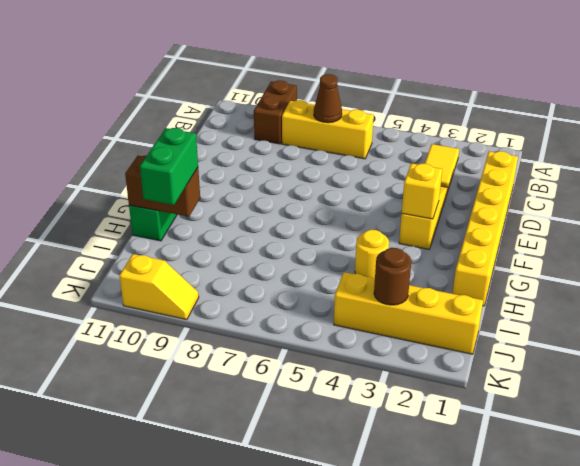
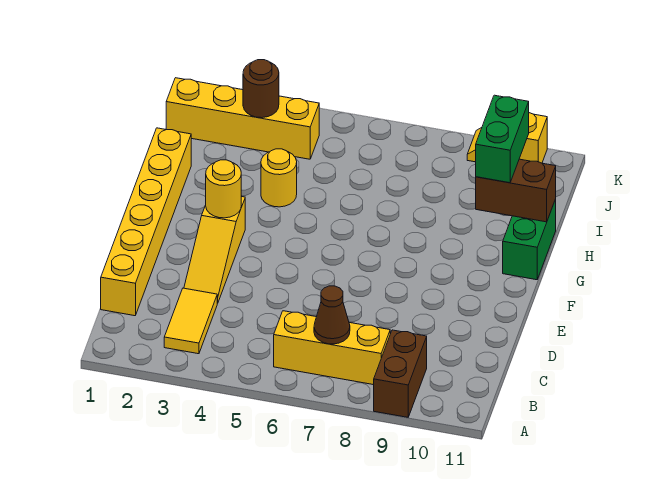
yellow brick F3 level 2 -> yellow round brick F3 level 2

